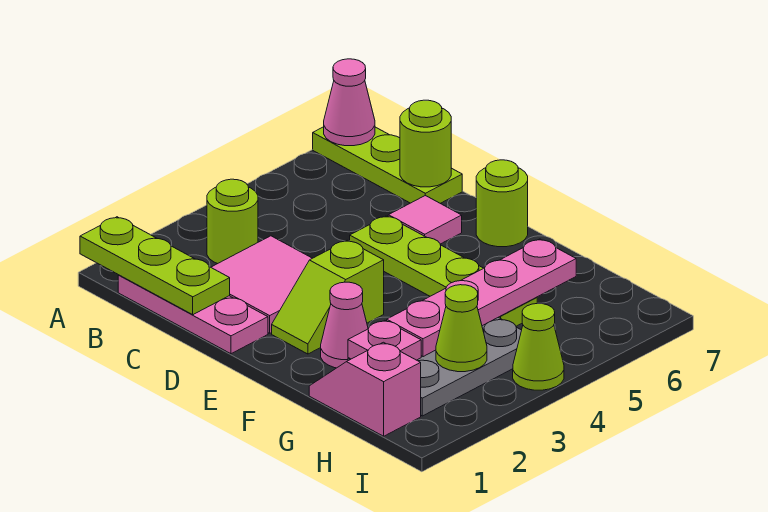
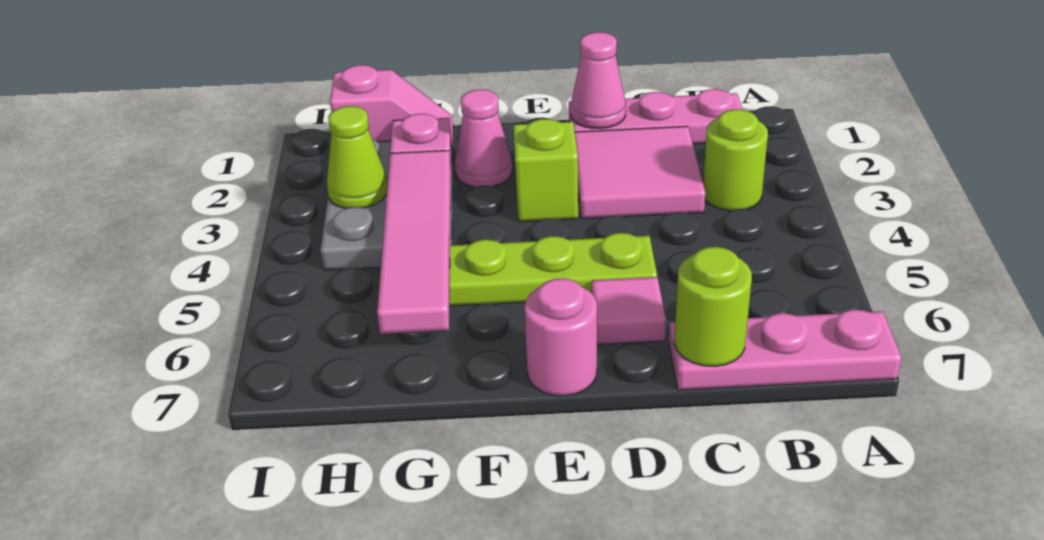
lime plate A1:C1 level 2 -> none
lime plate A7:C7 level 1 -> pink plate A7:C7 level 1
pink cone A7 level 2 -> pink cone D1 level 2
lime round brick E7 level 1 -> pink round brick E7 level 1
pink plate G3:G6 level 2 -> pink tile G3:G6 level 2
lime cone I4 level 1 -> none

